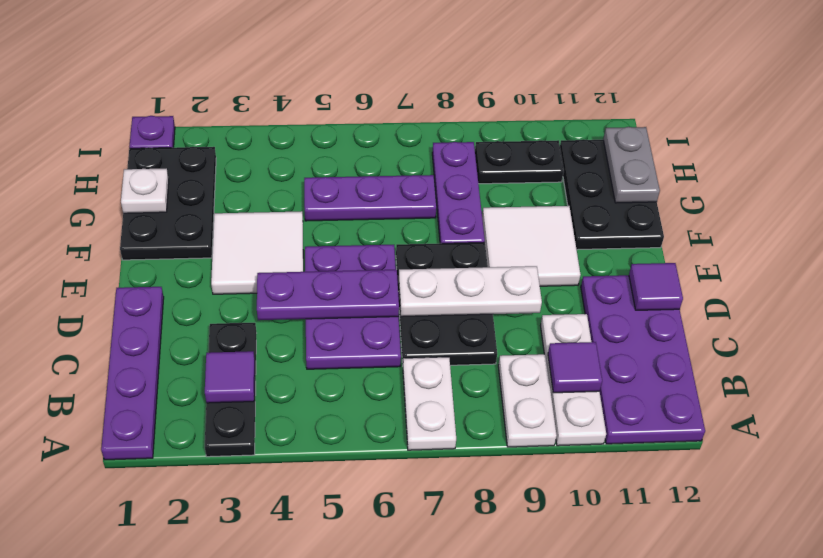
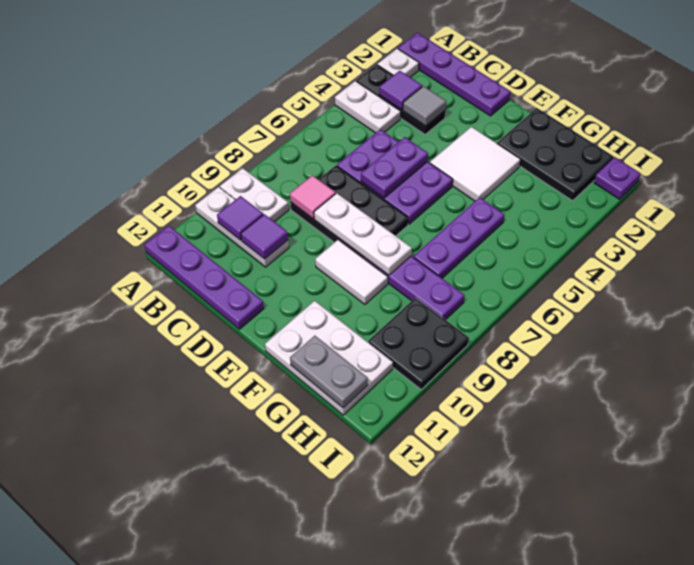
white plate A7:B7 level 1 -> white plate A4:B4 level 1
purple plate A11:D12 level 1 -> purple plate A12:D12 level 1
none -> grey tile C3 level 2
none -> pink tile C8 level 2
purple plate D4:D6 level 2 -> purple plate D5:D6 level 2
white plate D7:D9 level 2 -> white plate D8:F8 level 2
purple tile D12 level 2 -> purple tile C10 level 2
white tile E9:F10 level 1 -> white tile E9:F9 level 1
black plate F11:H12 level 1 -> white plate F11:H12 level 1
white plate G1 level 2 -> white plate A2 level 1
black plate H9:H10 level 1 -> black plate H9:I10 level 1

